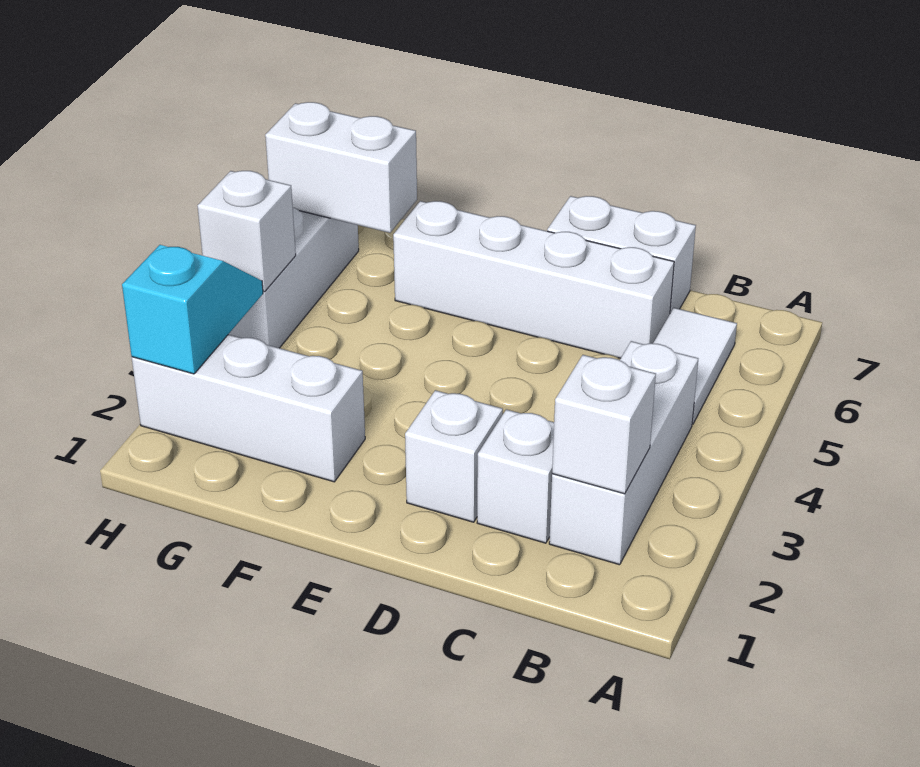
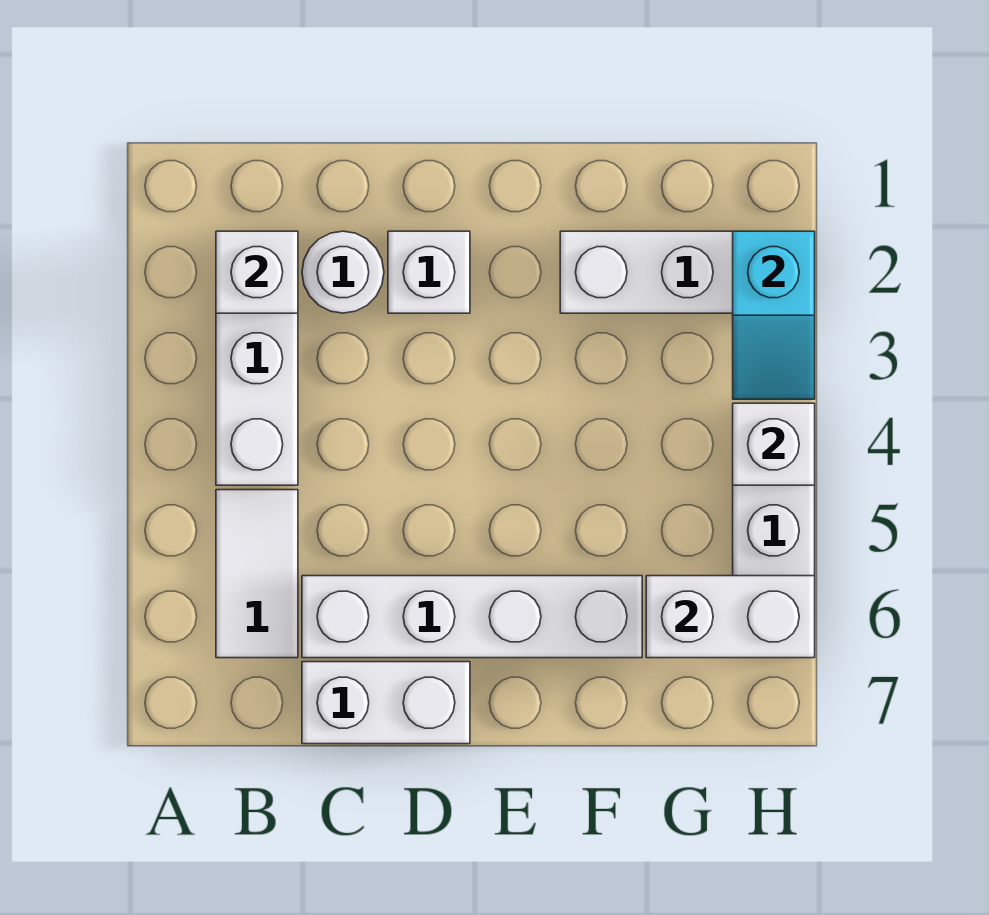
white brick C2 level 1 -> white round brick C2 level 1

